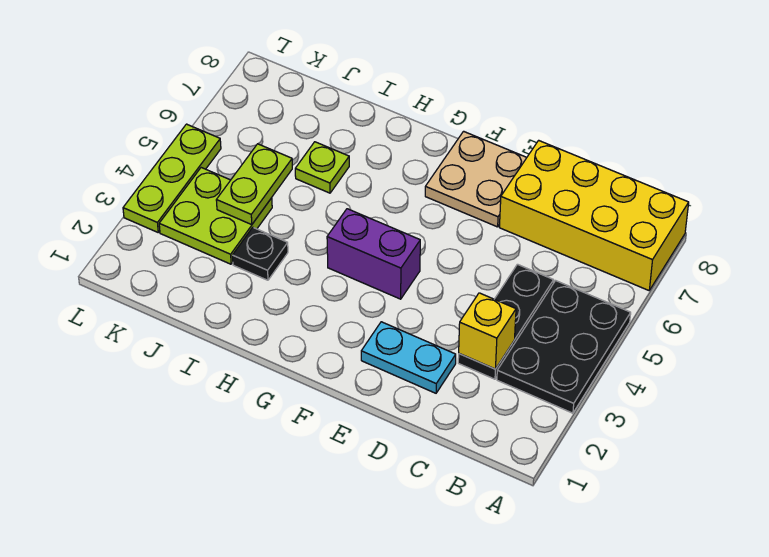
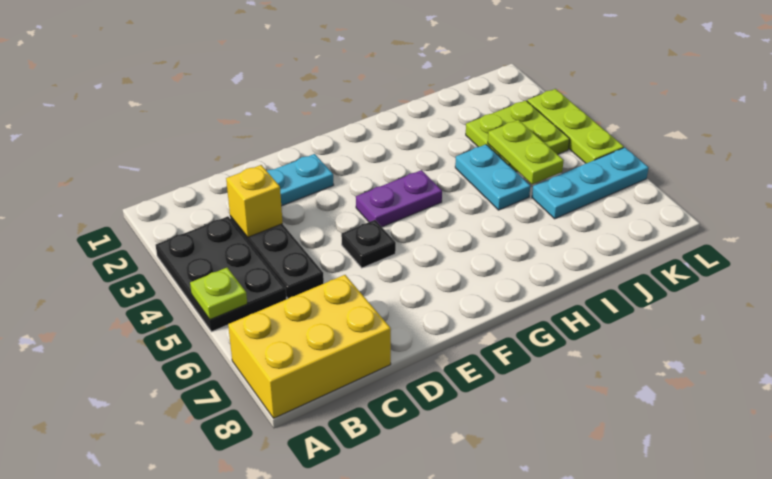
yellow brick A7:D8 level 1 -> yellow brick A7:C8 level 1
tan plate E7:F8 level 1 -> none
purple brick F4:G4 level 1 -> purple plate F4:G4 level 1
black plate I3 level 1 -> black plate E5 level 1
none -> cyan plate I4:I5 level 1
lime plate I6 level 1 -> lime plate A5 level 2
none -> cyan plate J6:L6 level 1

